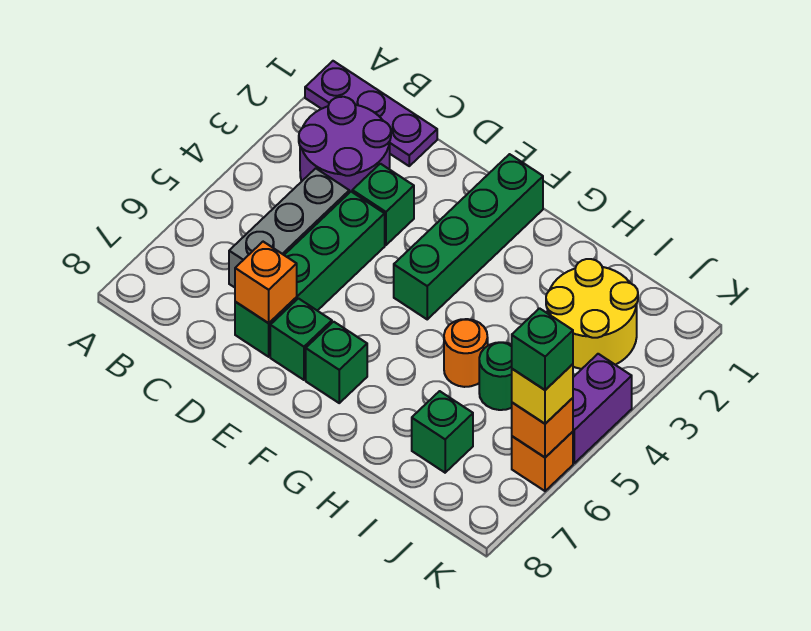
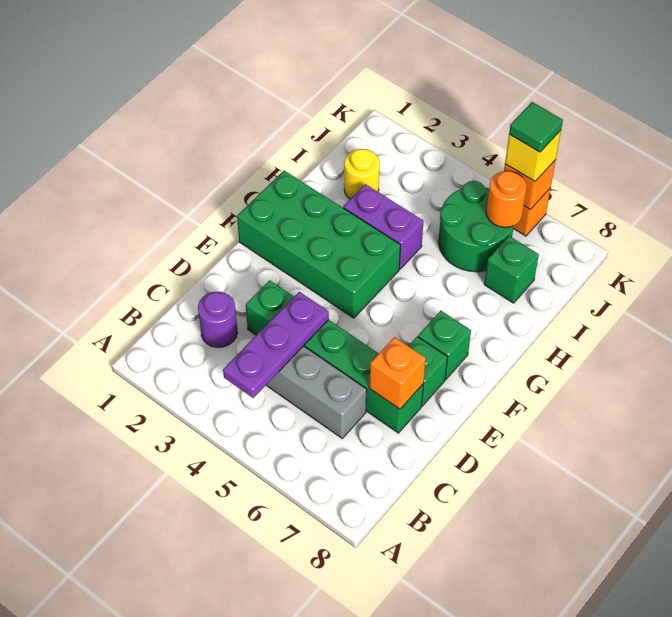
purple plate A1:C1 level 1 -> purple plate B4:D4 level 2
purple round brick B2:C3 level 1 -> purple round brick C2 level 1
green brick F1:F4 level 1 -> green brick F1:G4 level 1
orange round brick H5 level 1 -> orange round brick J6 level 2
yellow round brick I2:J3 level 1 -> yellow round brick I2 level 1
green round brick I5 level 1 -> green round brick I5:J6 level 1
purple brick K4:K5 level 1 -> purple brick H3:H4 level 1
green brick K6 level 4 -> green tile K6 level 4

